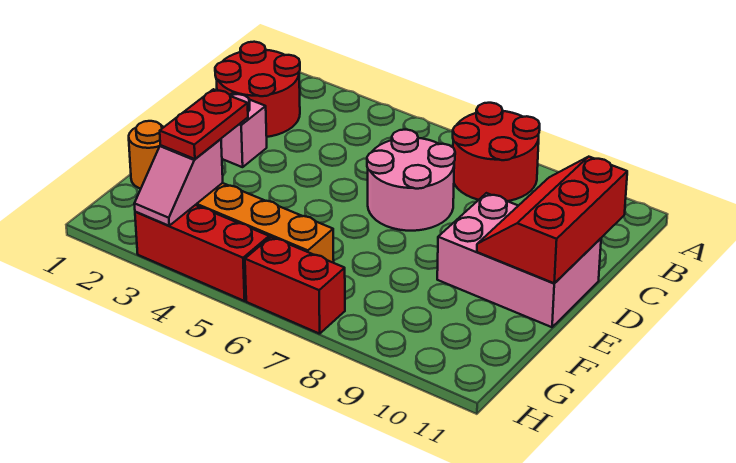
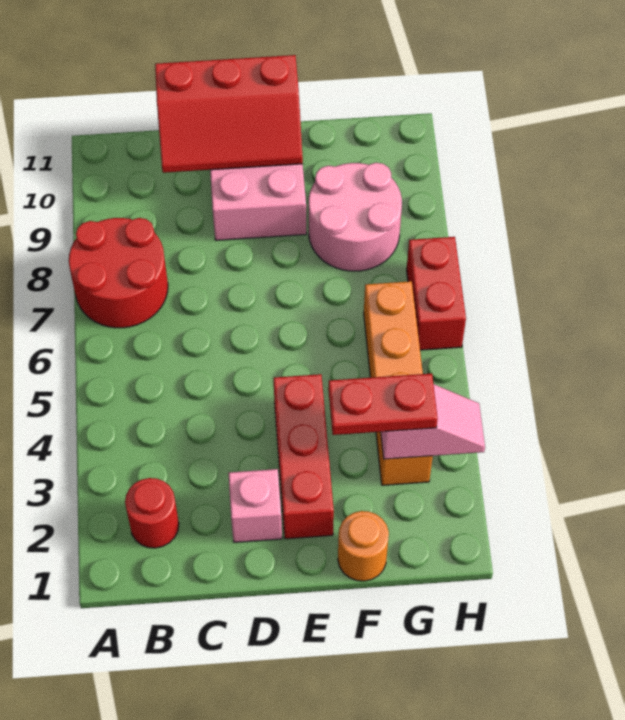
red round brick B1:C2 level 1 -> red round brick B2 level 1
pink round brick C6:D7 level 1 -> pink round brick F8:G9 level 1
red brick H3:H5 level 1 -> red brick E2:E4 level 1

